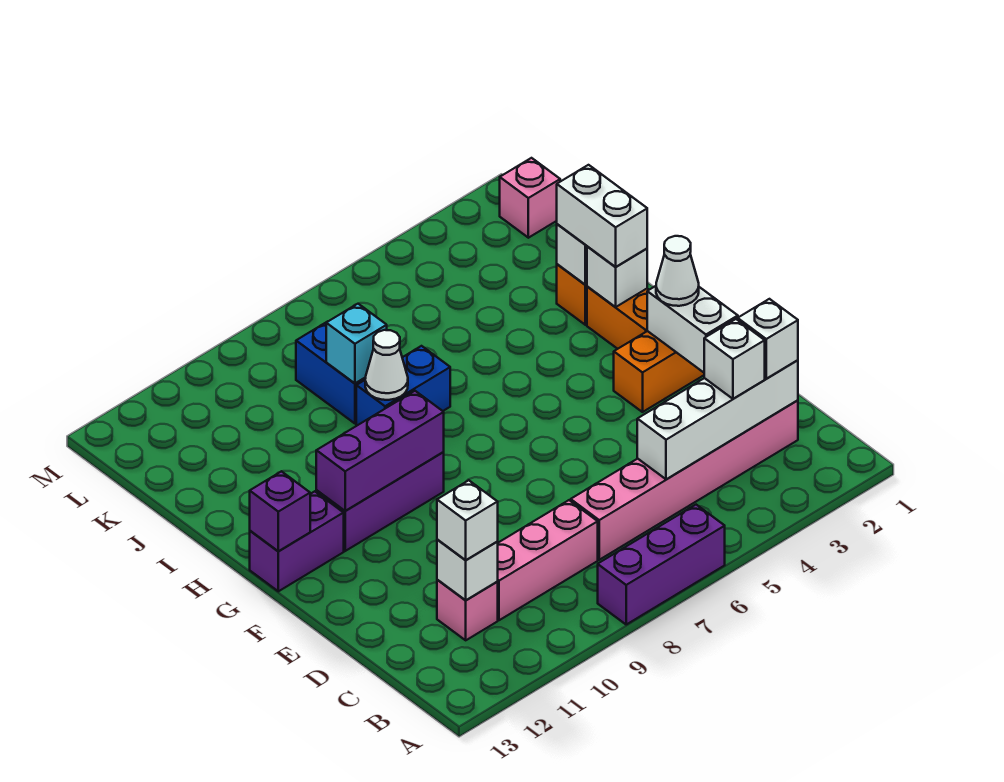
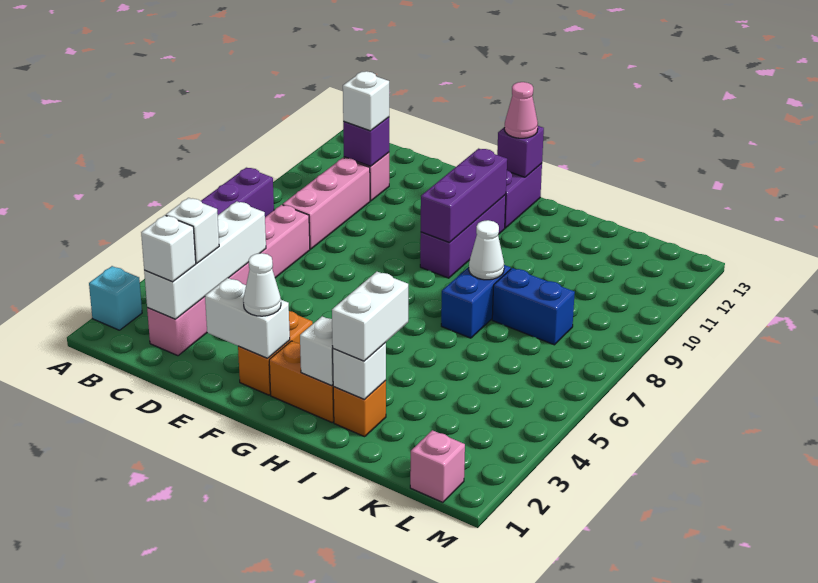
white brick C11 level 2 -> purple brick C11 level 2
none -> pink cone G13 level 3
white brick H2:I2 level 3 -> white brick I2:I3 level 3
cyan brick J8 level 2 -> cyan brick A2 level 1

